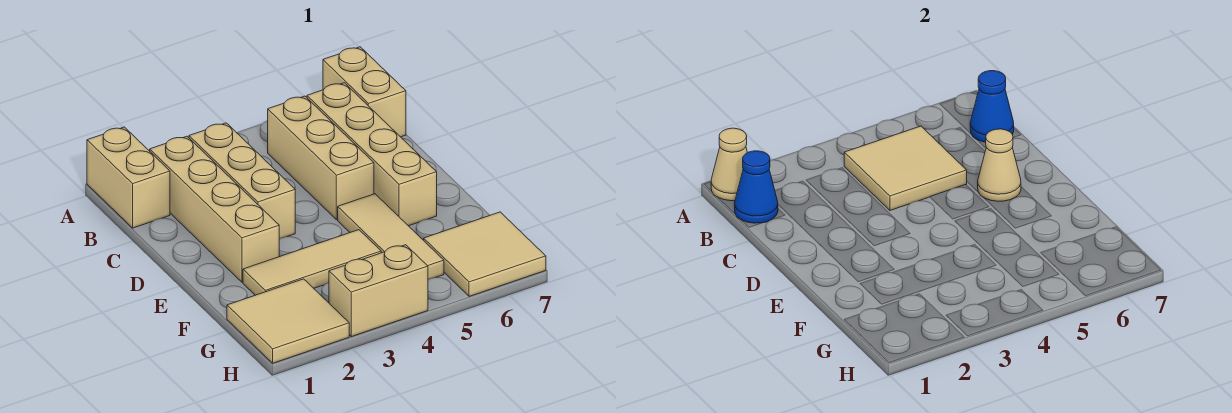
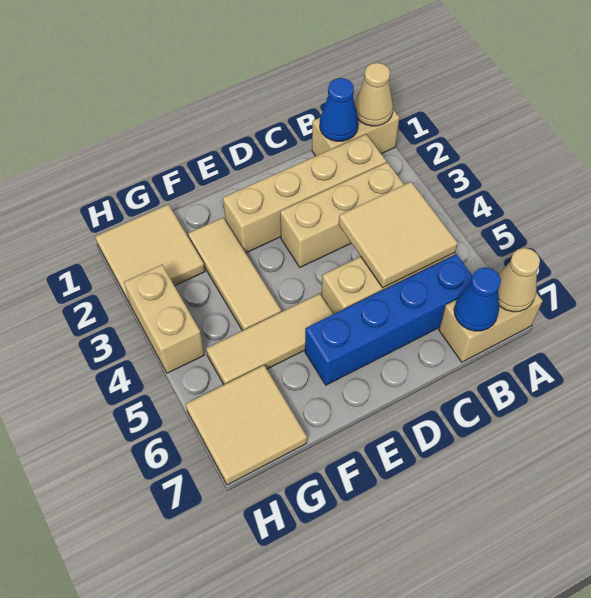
tan brick B6:E6 level 1 -> blue brick B6:E6 level 1
tan cone D6 level 2 -> tan cone A7 level 2

